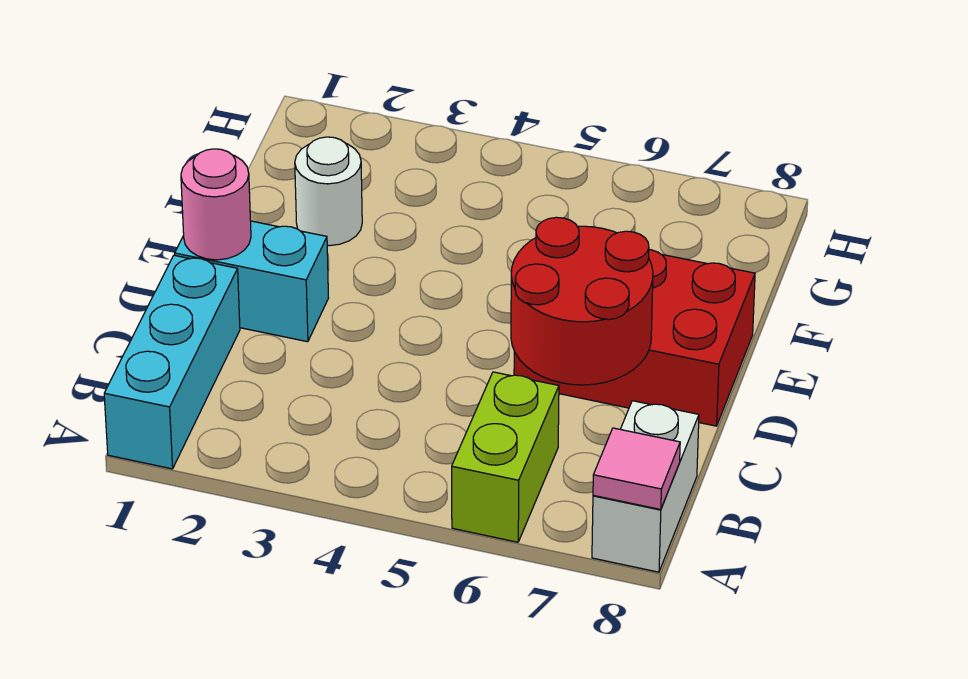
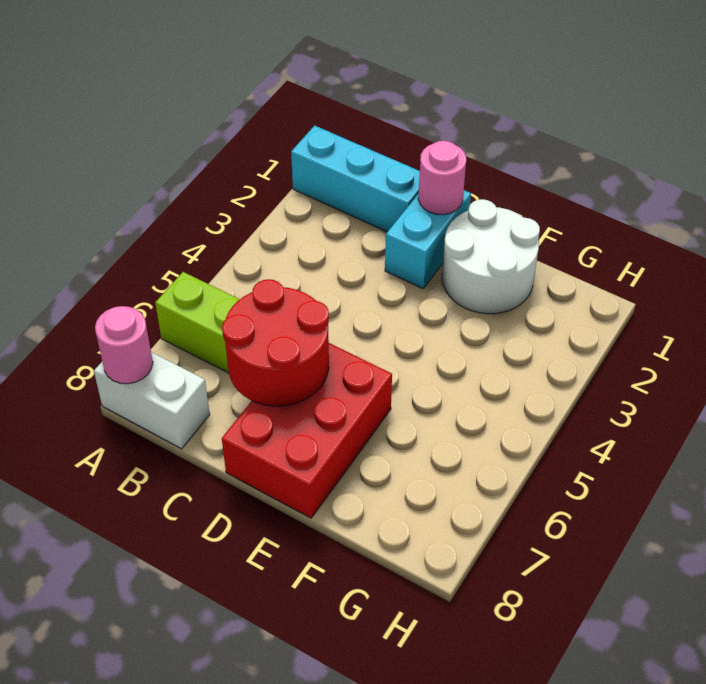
pink tile A8 level 2 -> pink round brick A8 level 2
white round brick F2 level 1 -> white round brick E1:F2 level 1

